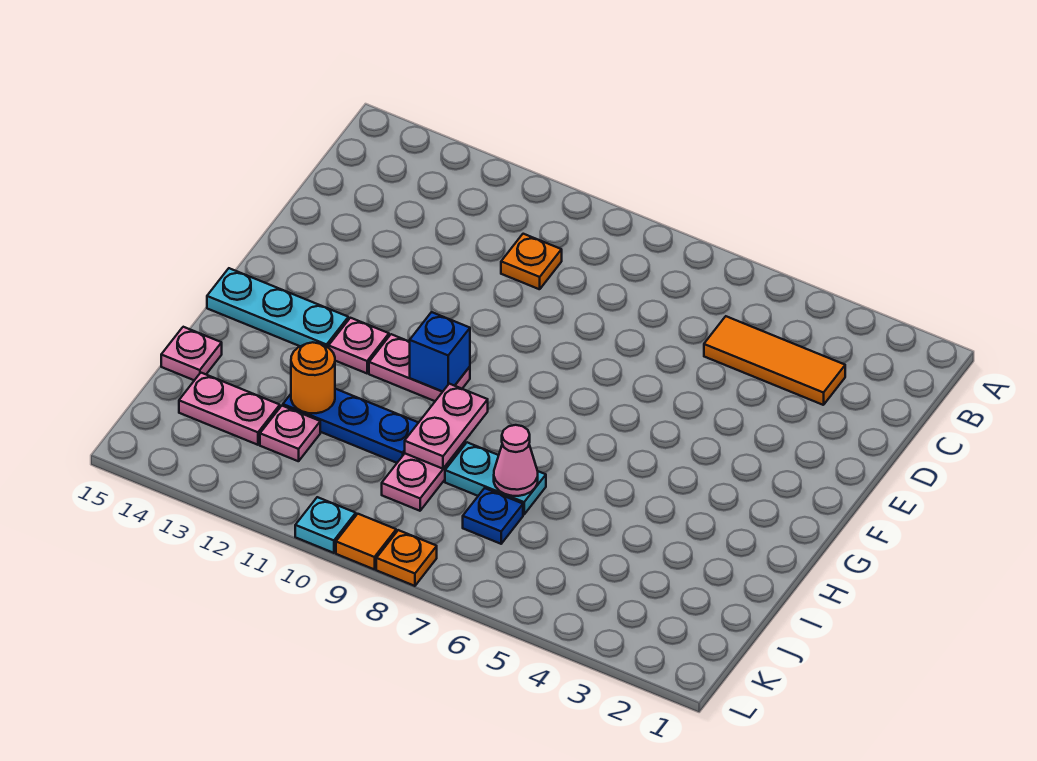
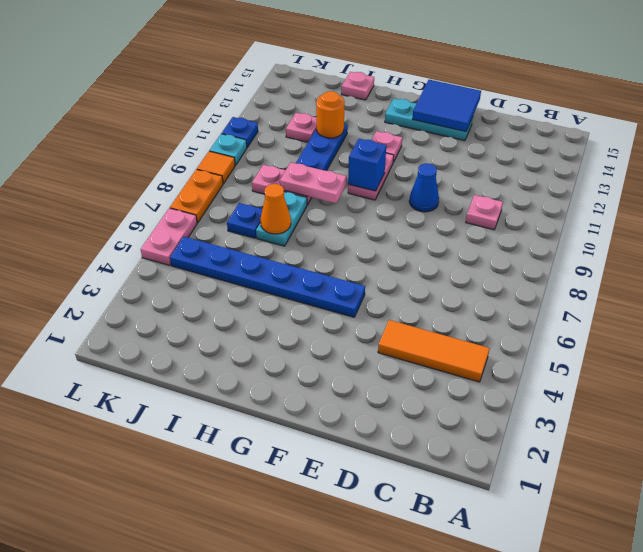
orange tile C3:C5 level 1 -> orange tile B4:D4 level 1
orange plate C10 level 1 -> pink plate C10 level 1
none -> blue cone E10 level 1
none -> blue tile E14:F15 level 2
none -> blue plate F5:K5 level 1
cyan plate G13:G15 level 1 -> cyan plate E14:G14 level 1
pink cone I7 level 2 -> orange cone I7 level 2
pink plate J13:J14 level 1 -> pink plate L5:L6 level 1
orange plate L8 level 1 -> orange plate L7:L8 level 1
none -> blue plate L11 level 1

